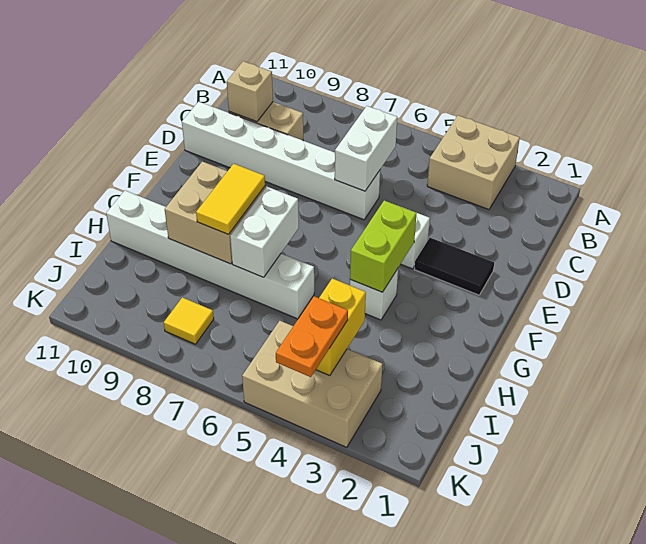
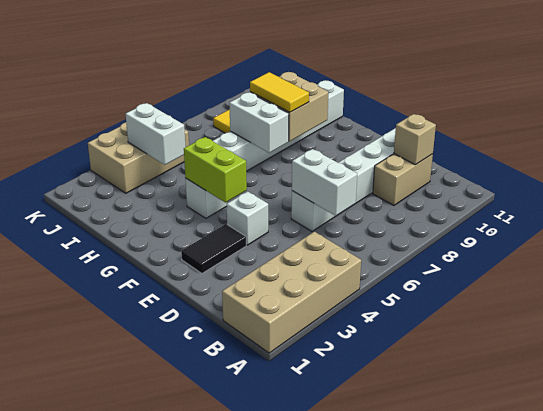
tan brick A3:B4 level 1 -> tan brick A1:B4 level 1
yellow brick I4:J4 level 2 -> white brick I4:J4 level 2
orange plate J4:K4 level 3 -> none

